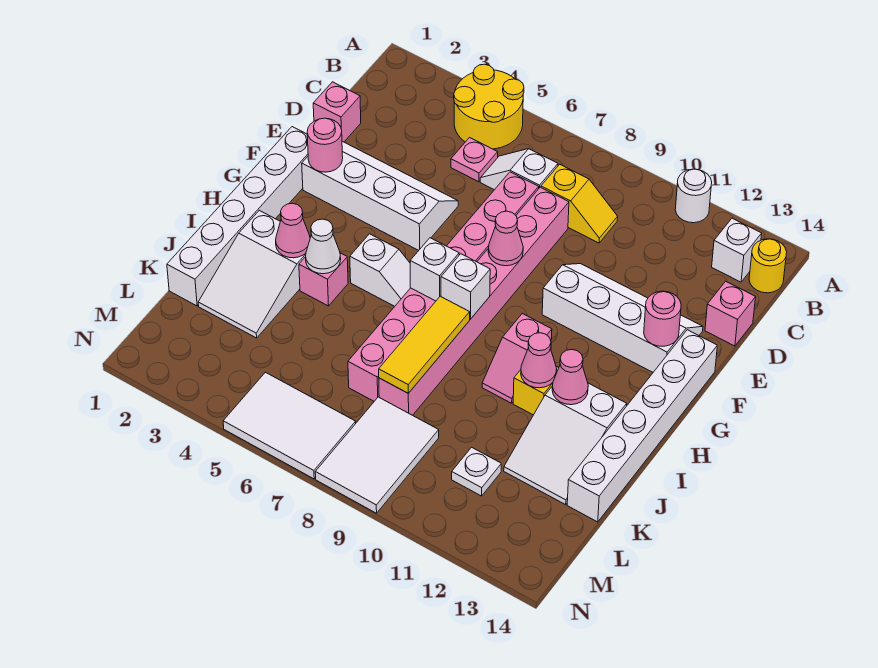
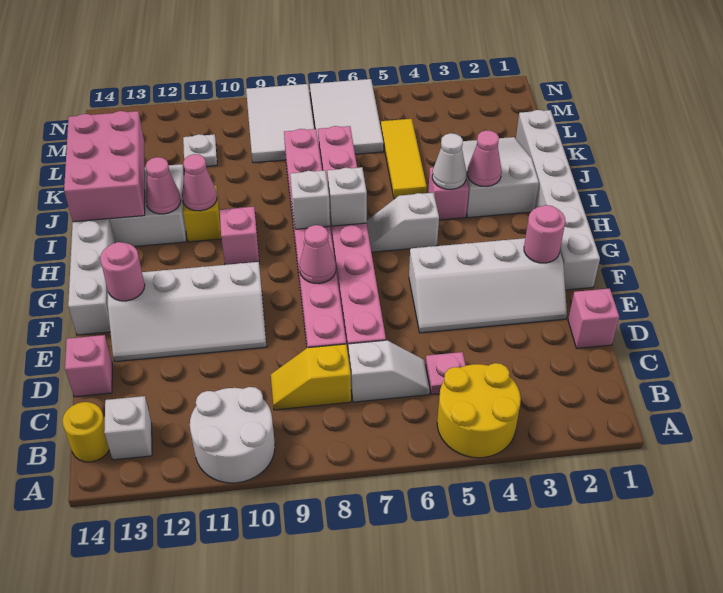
white round brick A11 level 1 -> white round brick A10:B11 level 1
yellow tile I8:K8 level 2 -> yellow tile J5:L5 level 1
none -> pink brick I13:K14 level 2
white tile M5:N7 level 1 -> white tile L6:N7 level 1

